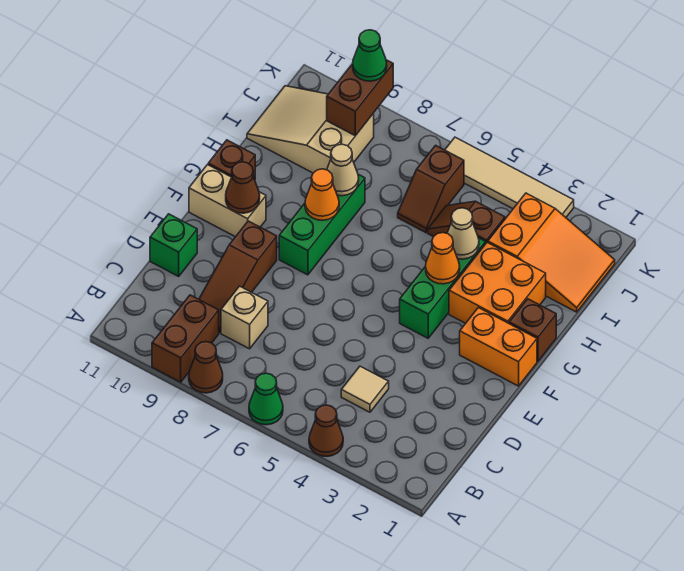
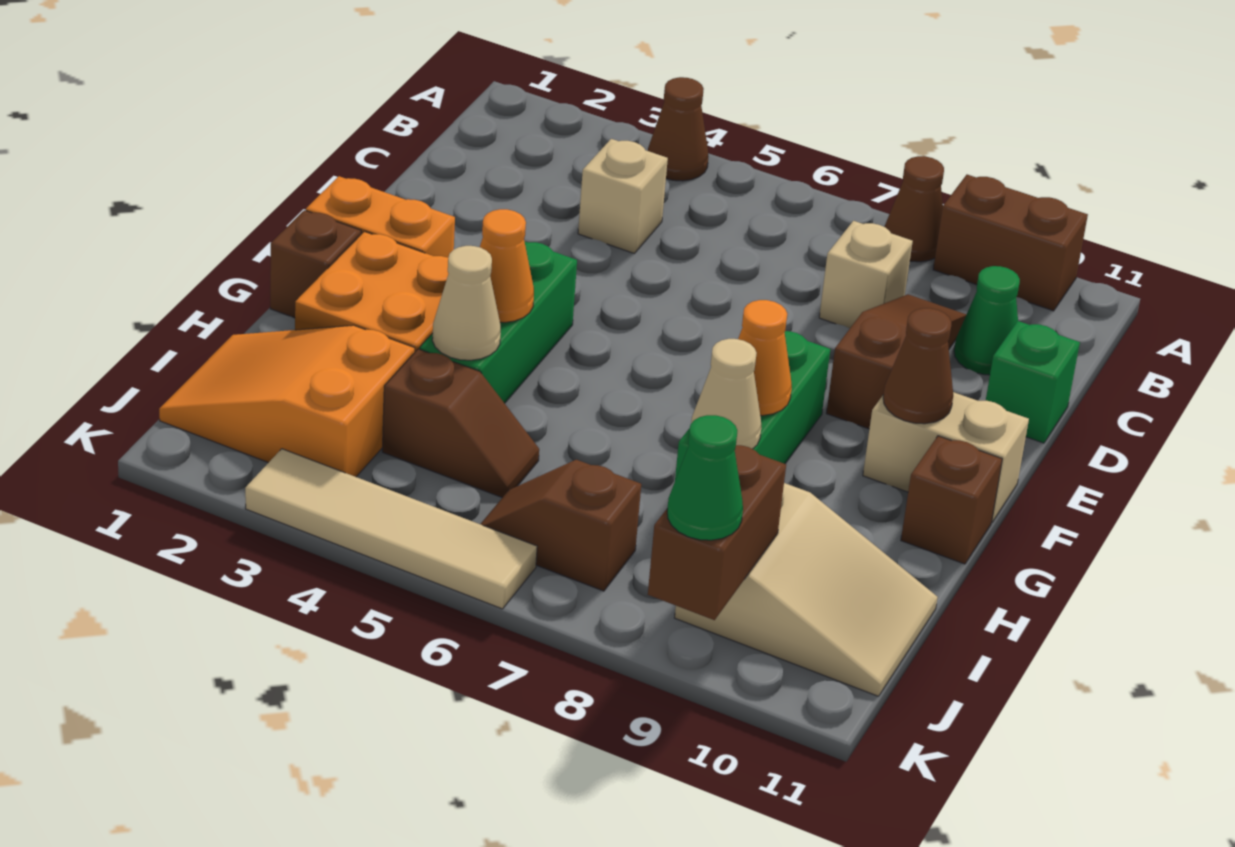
green cone A6 level 1 -> green cone C10 level 1
brown brick A9:B9 level 1 -> brown brick A9:A10 level 1
tan tile C4 level 1 -> tan brick C4 level 1
brown slope I6:J6 level 1 top J -> brown slope J6:J7 level 1 top 7

